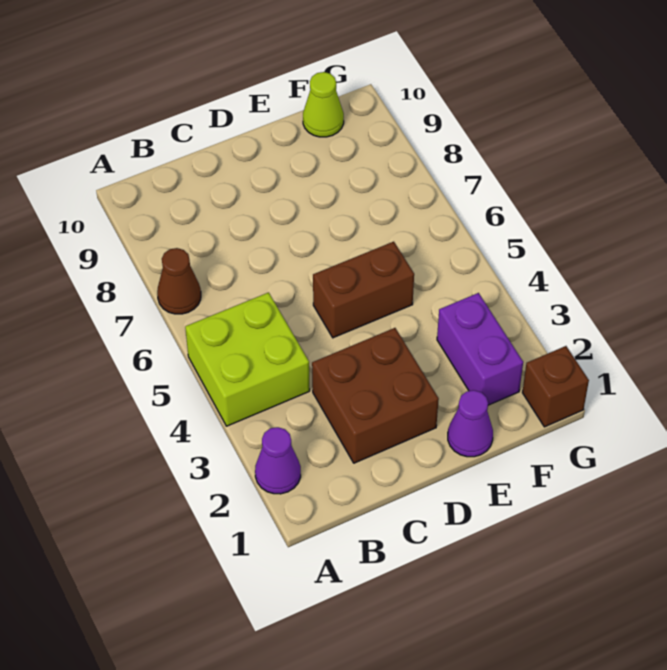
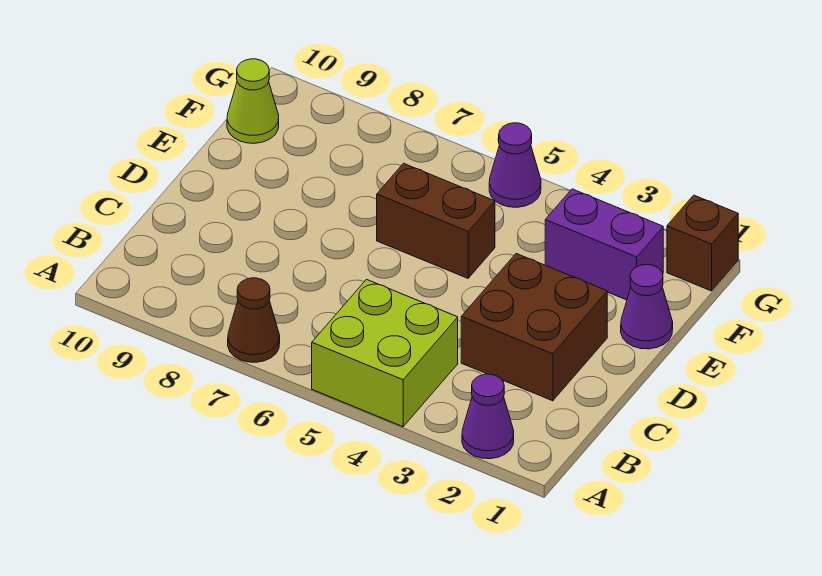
brown brick D5:E5 level 1 -> brown brick E5:E6 level 1
none -> purple cone G5 level 1

